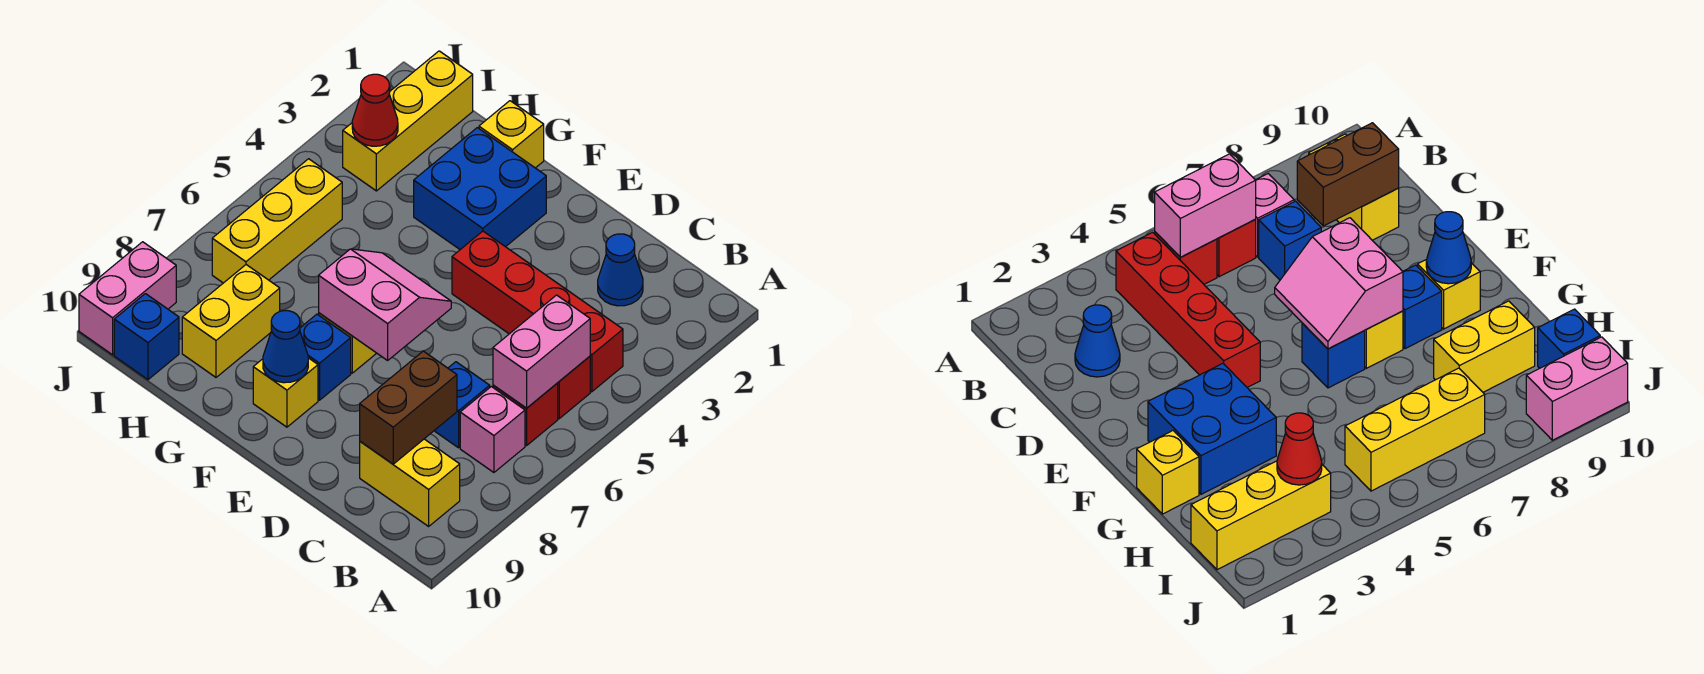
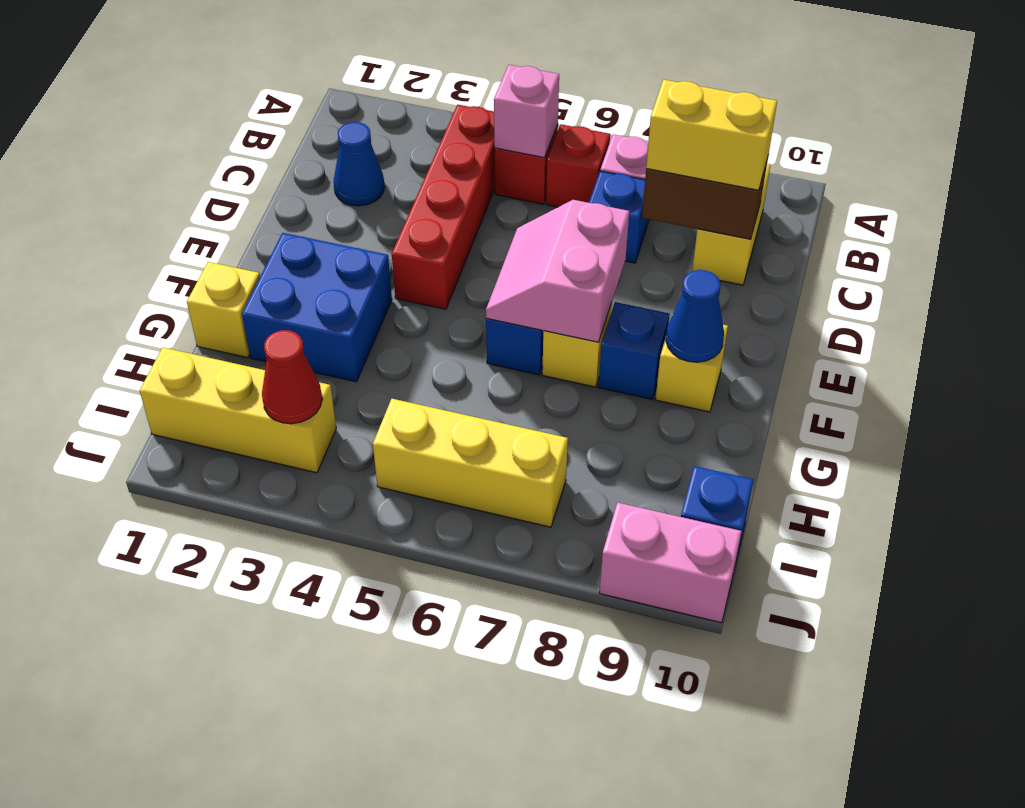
pink brick B5:B6 level 2 -> pink brick B5 level 2
yellow brick H8:H9 level 1 -> yellow brick C8:C9 level 3

